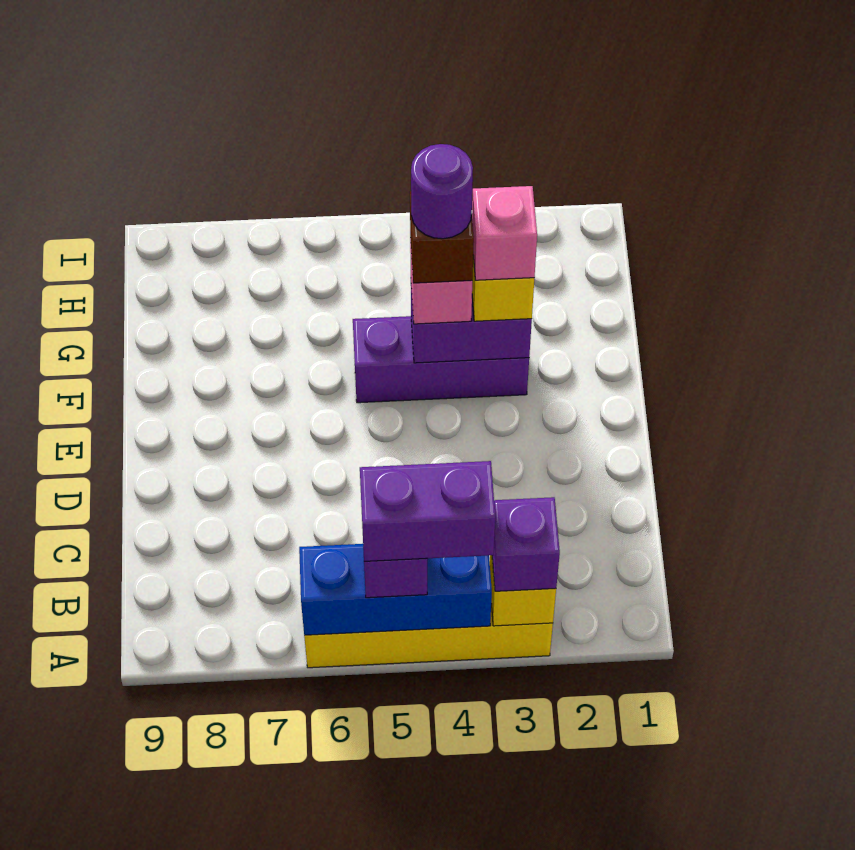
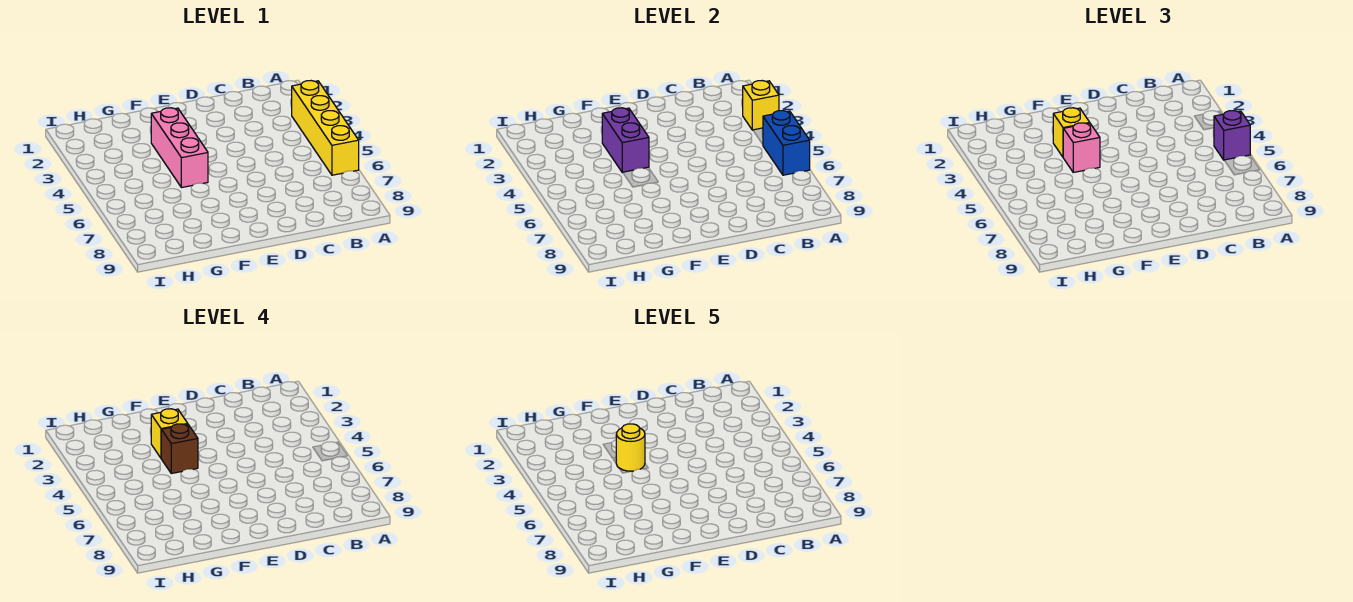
purple brick A3 level 3 -> none
blue brick A4:A6 level 2 -> blue brick A5:A6 level 2
purple brick A4:A5 level 4 -> none
purple brick F3:F5 level 1 -> pink brick F3:F5 level 1
pink brick F3 level 4 -> yellow brick F3 level 4
purple round brick F4 level 5 -> yellow round brick F4 level 5

